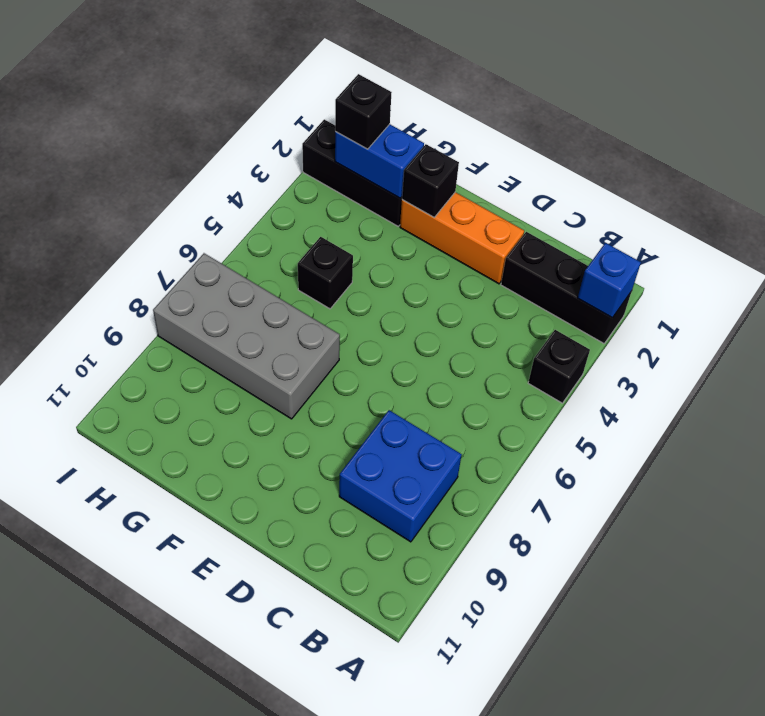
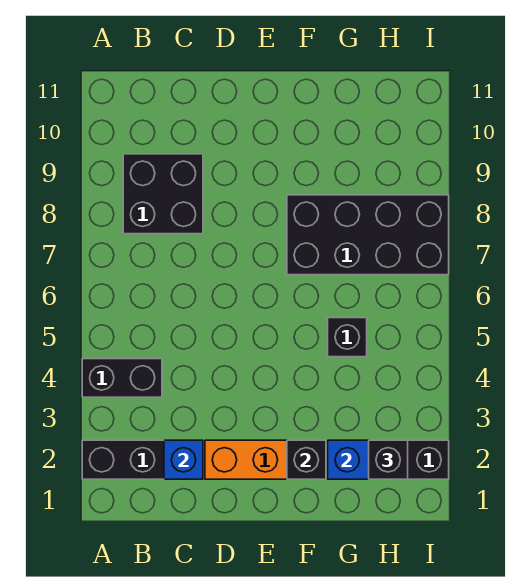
blue brick A2 level 2 -> blue brick C2 level 2
black brick A4 level 1 -> black brick A4:B4 level 1
blue brick B8:C9 level 1 -> black brick B8:C9 level 1
grey brick F7:I8 level 1 -> black brick F7:I8 level 1

